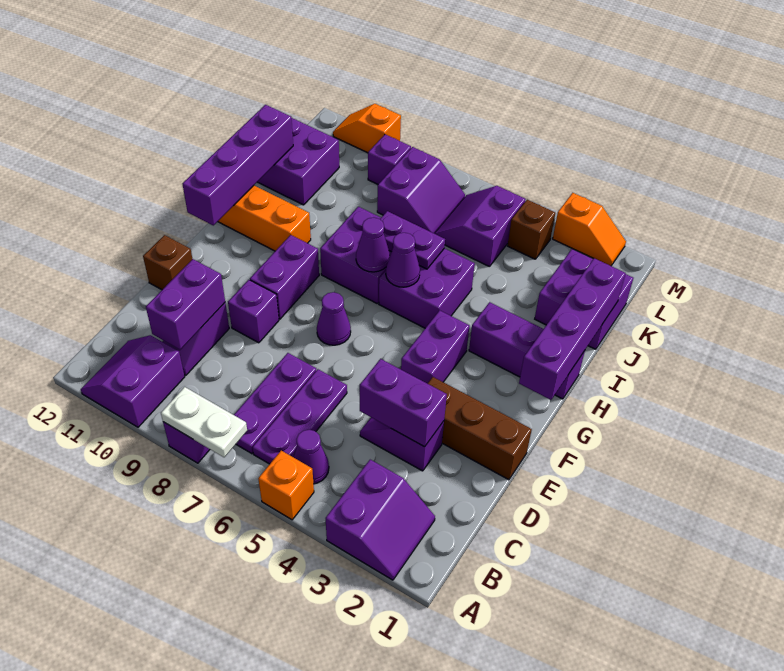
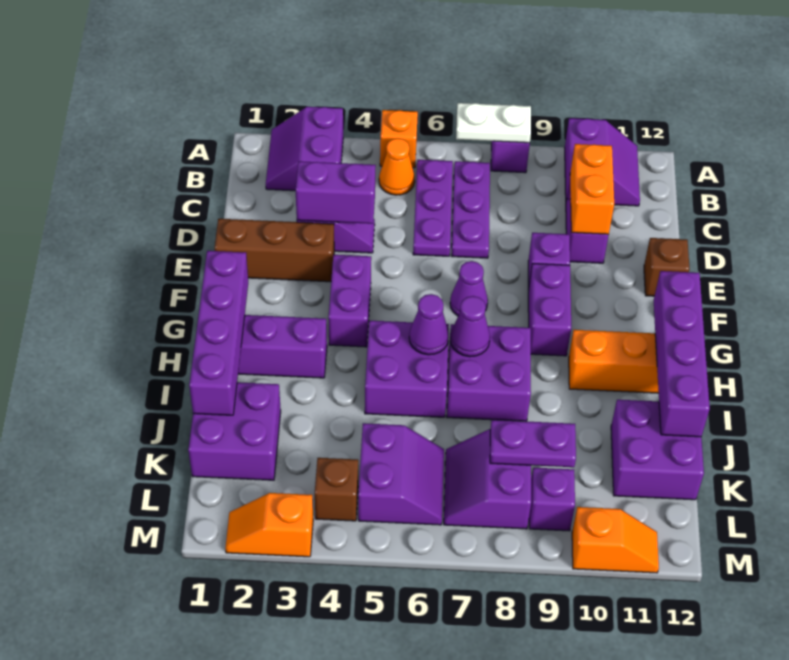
purple cone B5 level 1 -> orange cone B5 level 1
purple brick C10:D10 level 2 -> orange brick C10:D10 level 2
purple plate I6:I7 level 2 -> purple plate K8:K9 level 2

